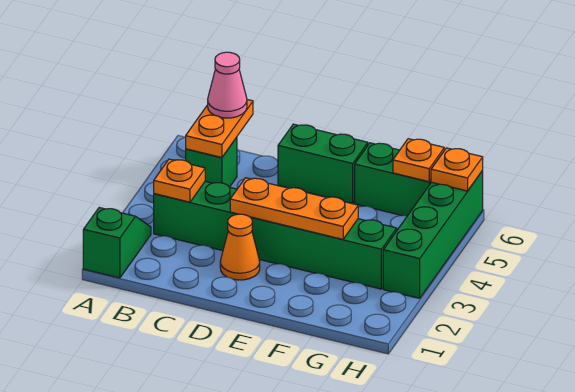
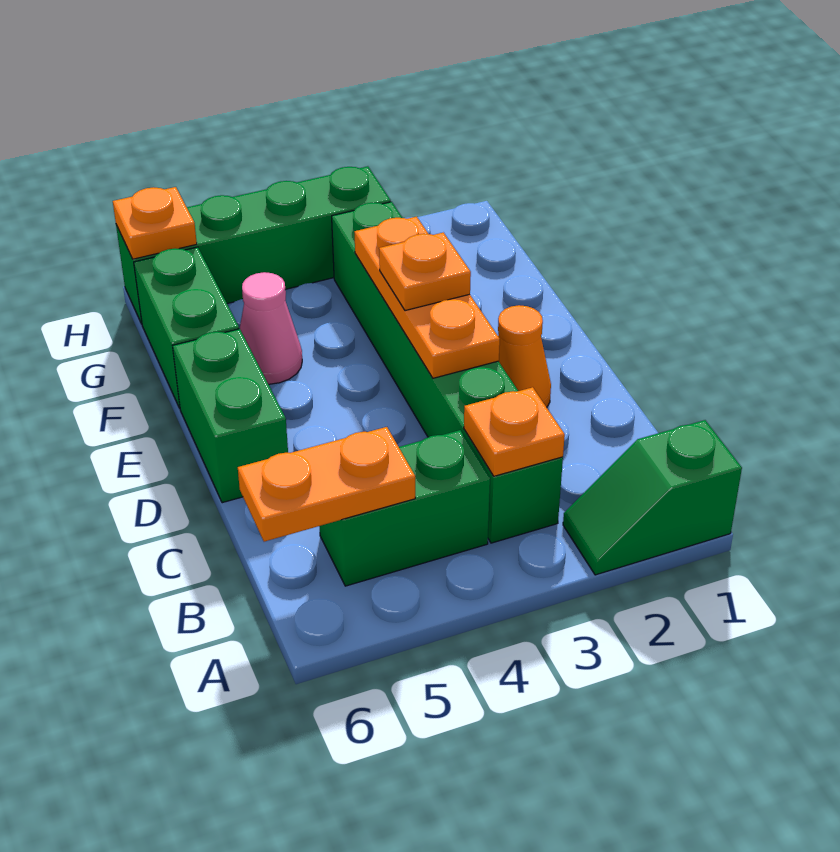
green brick B5 level 1 -> green brick B4:B5 level 1
pink cone B6 level 3 -> pink cone F5 level 1
orange plate G6 level 2 -> orange plate E3 level 3

